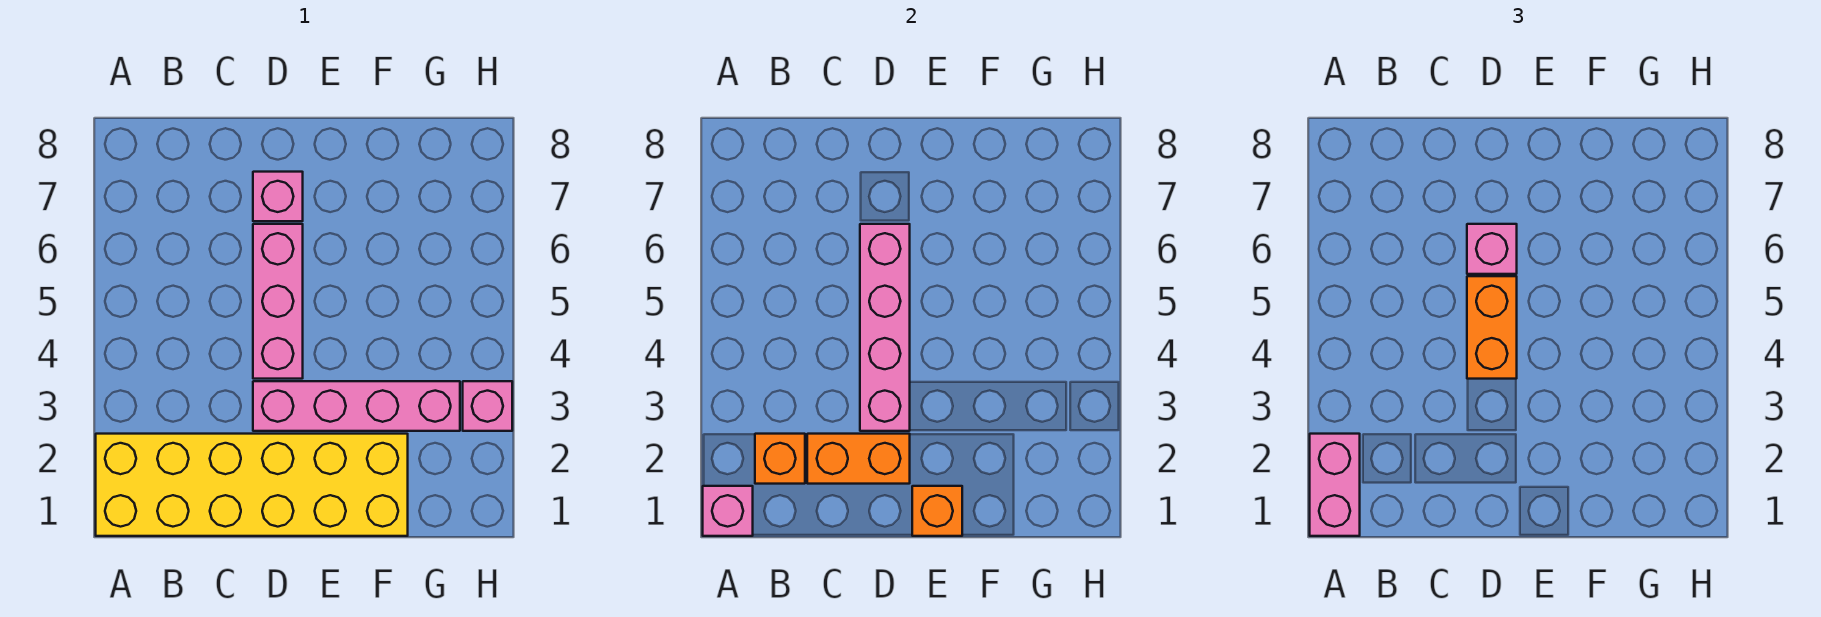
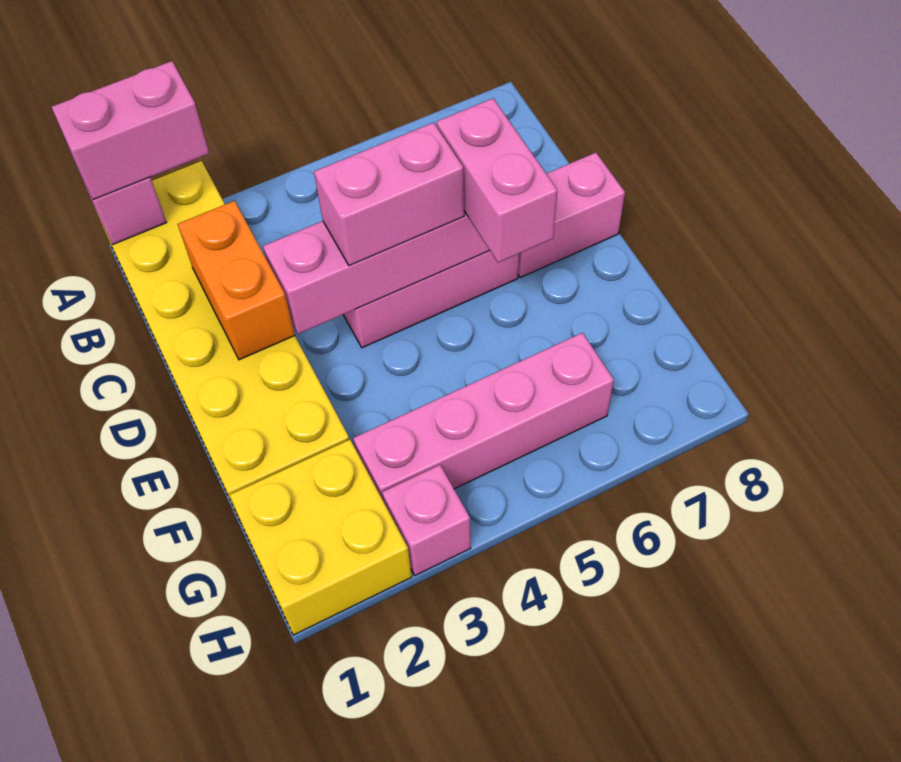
orange brick B2 level 2 -> none
pink brick D3:G3 level 1 -> pink brick G3:G6 level 1
orange brick D4:D5 level 3 -> pink brick D4:D5 level 3
pink brick D6 level 3 -> pink brick D6:E6 level 3
pink brick D7 level 1 -> pink brick D7:D8 level 1
orange brick E1 level 2 -> none
none -> yellow brick G1:H2 level 1

